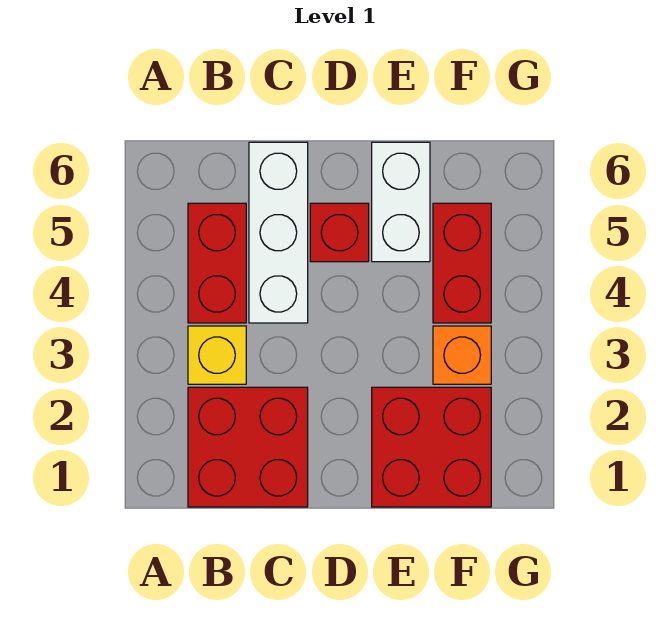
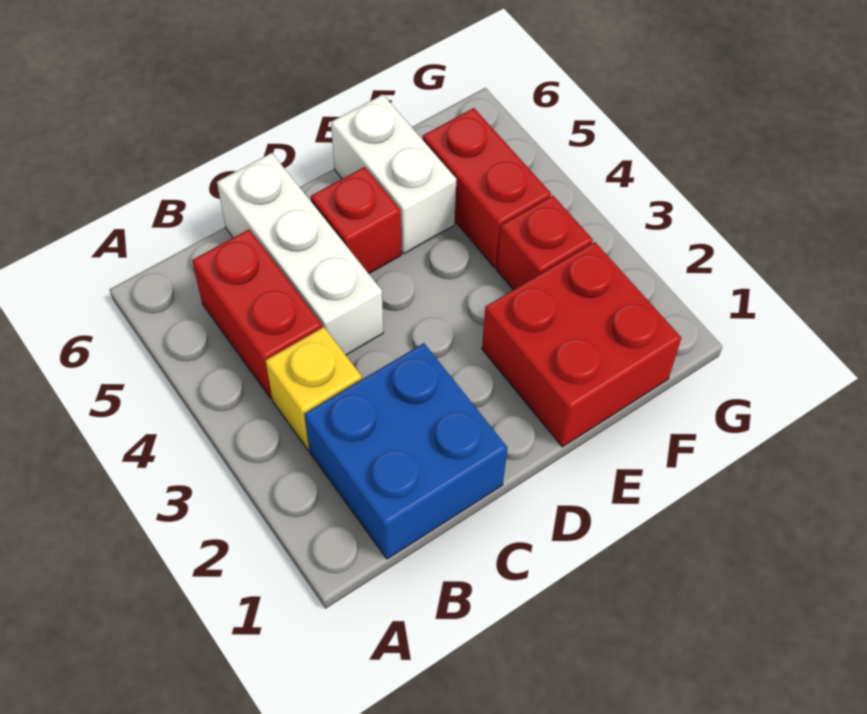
red brick B1:C2 level 1 -> blue brick B1:C2 level 1
orange brick F3 level 1 -> red brick F3 level 1

